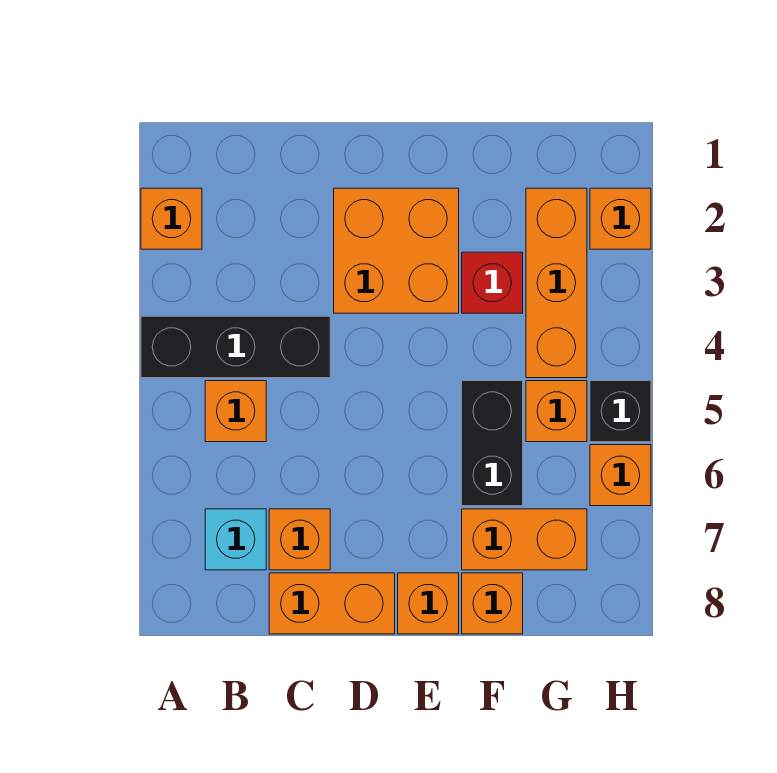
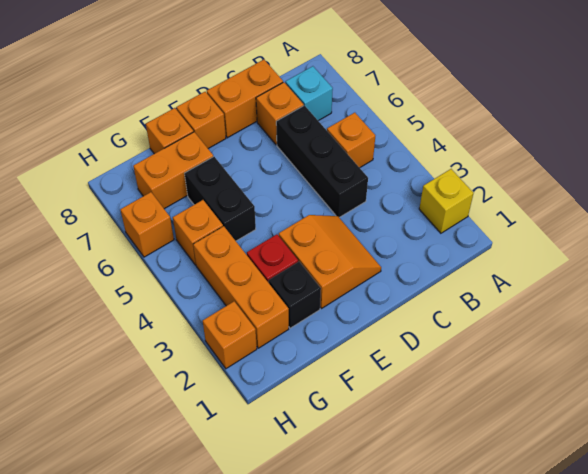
orange brick A2 level 1 -> yellow brick A2 level 1
black brick A4:C4 level 1 -> black brick C4:C6 level 1
orange brick D2:E3 level 1 -> orange slope D2:E3 level 1 top E
black brick H5 level 1 -> black brick F2 level 1

